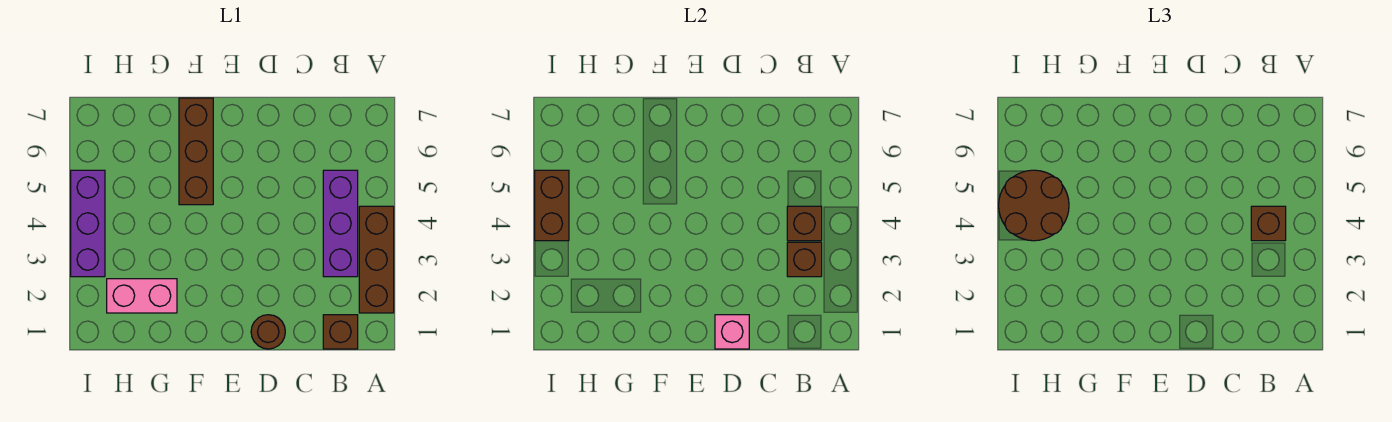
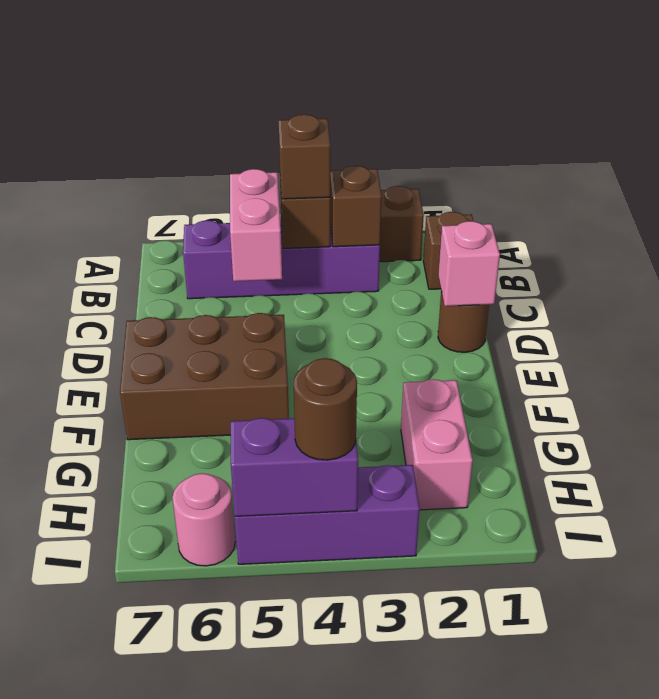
purple brick B3:B5 level 1 -> purple brick B3:B6 level 1
none -> pink brick B5:C5 level 2
brown brick F5:F7 level 1 -> brown brick E5:F7 level 1
brown round brick H4:I5 level 3 -> brown round brick I4 level 3
brown brick I4:I5 level 2 -> purple brick I4:I5 level 2
none -> pink round brick I6 level 1

